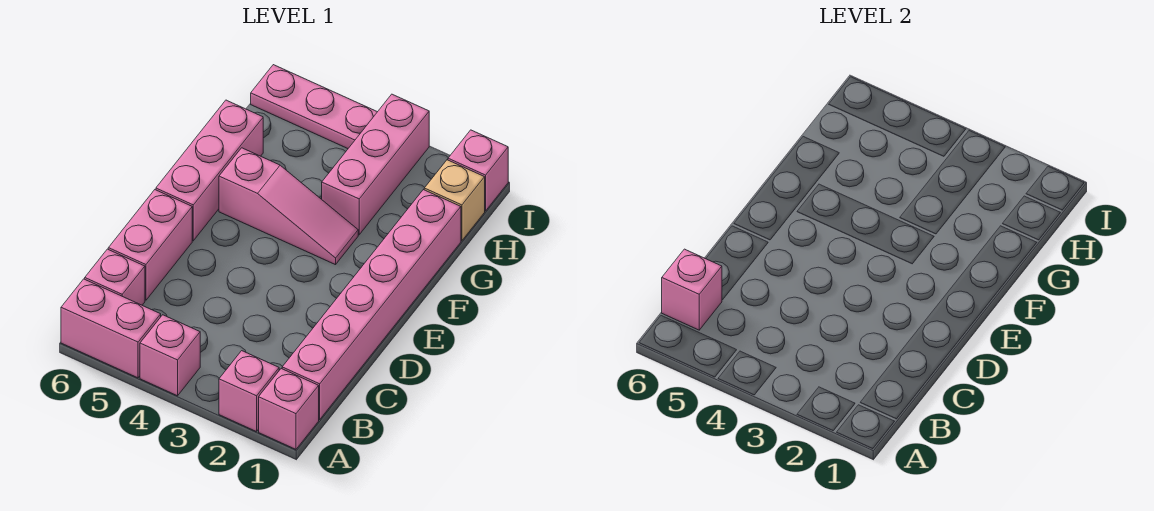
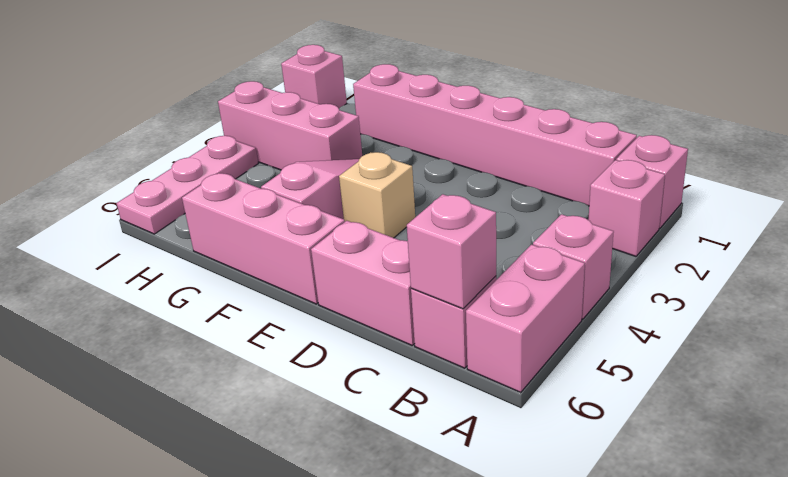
tan brick H1 level 1 -> tan brick E4 level 1

